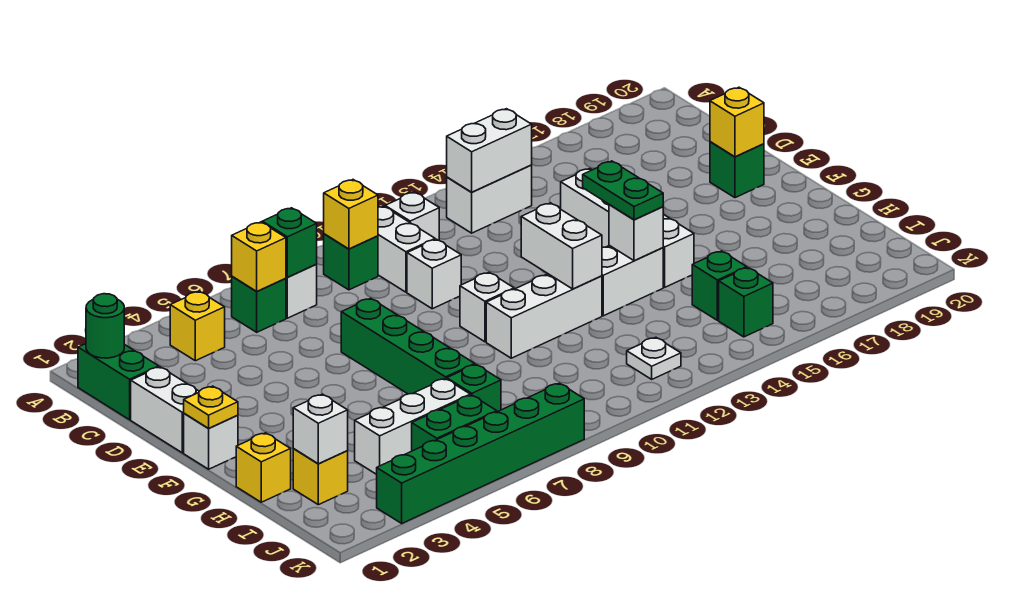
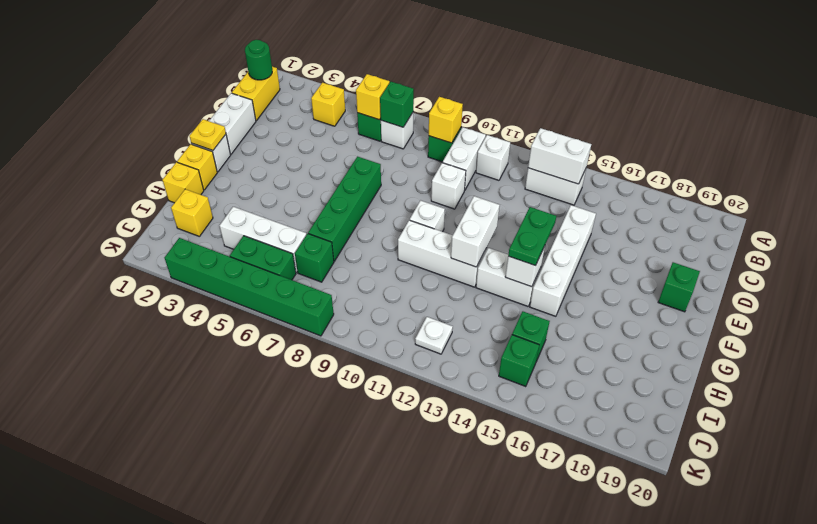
green brick B1:C1 level 1 -> yellow brick B1:C1 level 1
yellow brick E19 level 2 -> yellow brick G1 level 1
white brick I2 level 2 -> none

